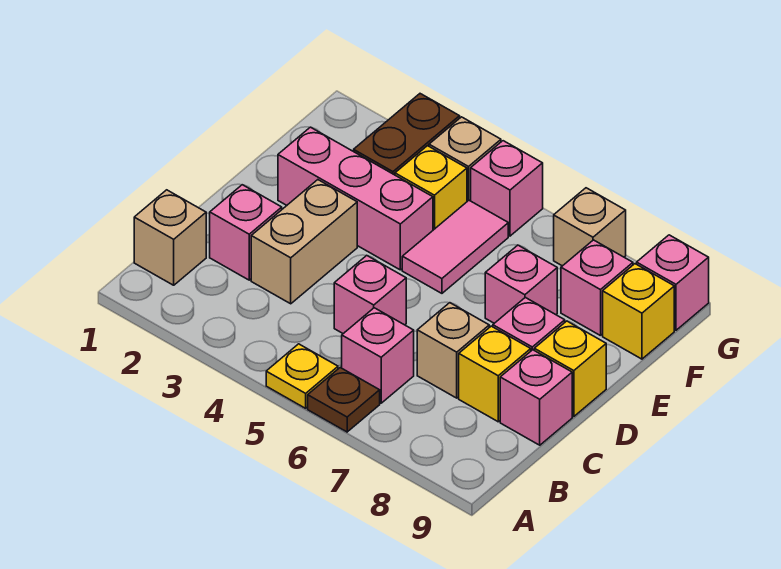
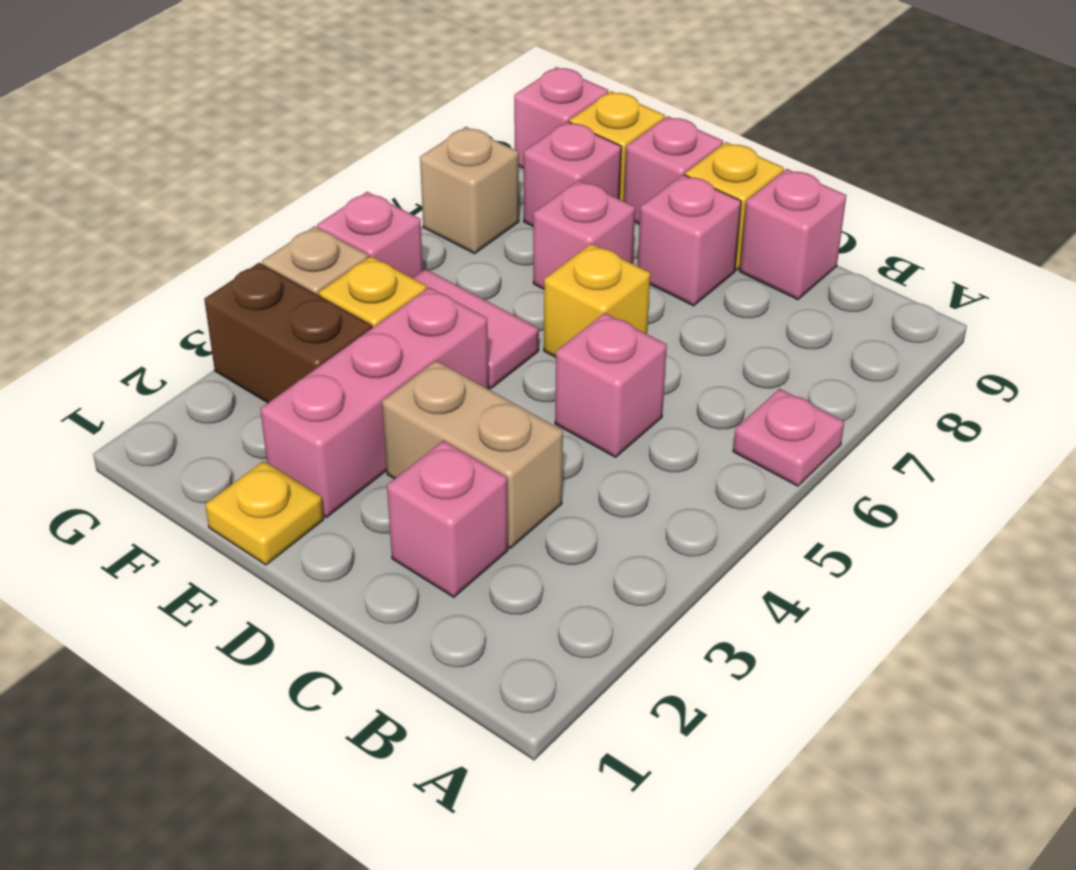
yellow plate A5 level 1 -> yellow plate E1 level 1
brown plate A6 level 1 -> pink plate A6 level 1
tan brick B1 level 1 -> none
pink brick B6 level 1 -> pink brick E9 level 1
tan brick C7 level 1 -> none
yellow brick C8 level 1 -> yellow brick D6 level 1

